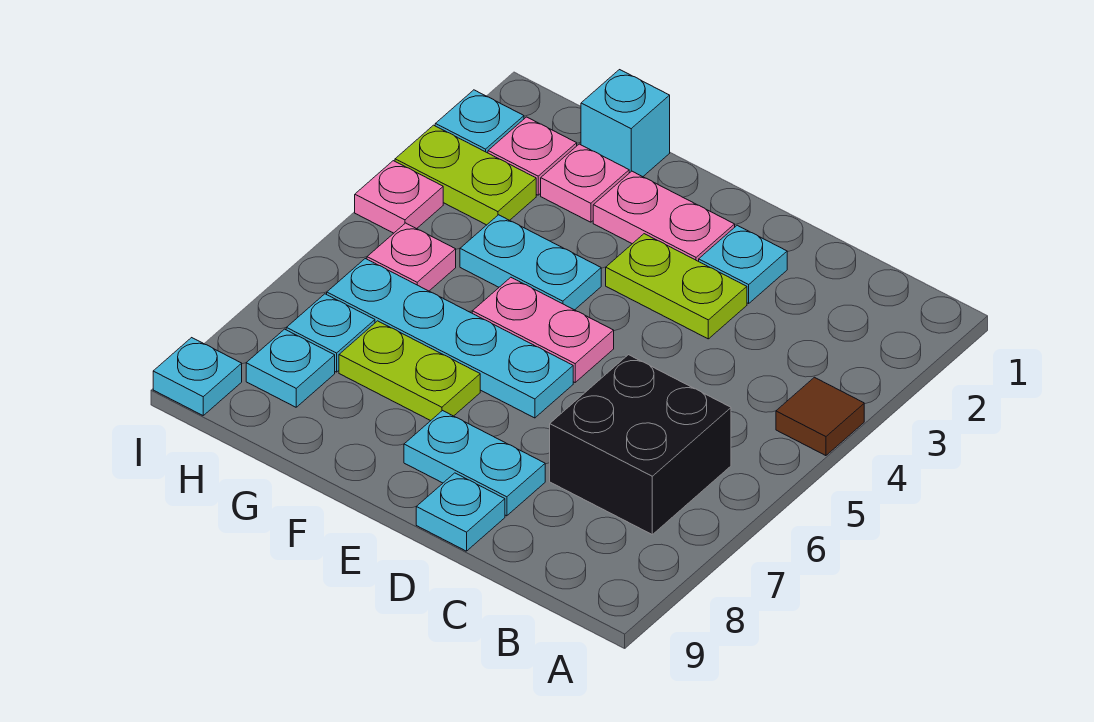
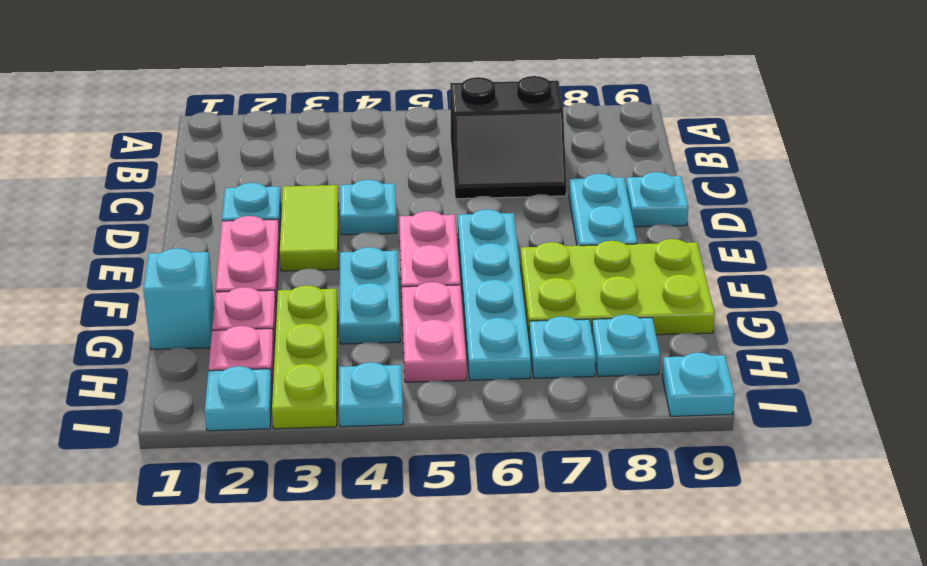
brown tile A4 level 1 -> none
black brick B6:C7 level 1 -> black slope B6:C7 level 1 top B
lime plate D3:E3 level 1 -> lime tile D3:E3 level 1
none -> cyan plate D4 level 1
lime plate F7:G7 level 1 -> lime plate F7:G9 level 1
lime plate H3:I3 level 1 -> lime plate G3:I3 level 1
pink plate H5 level 1 -> pink plate G5:H5 level 1
pink plate I4 level 1 -> cyan plate I4 level 1

